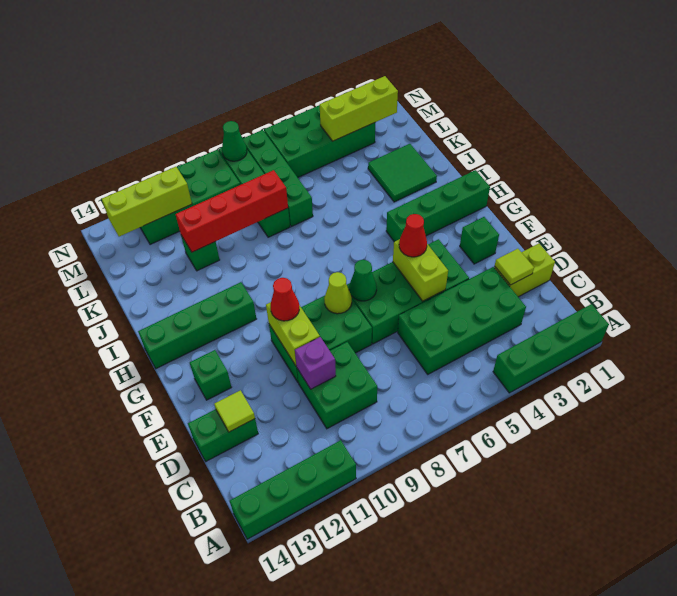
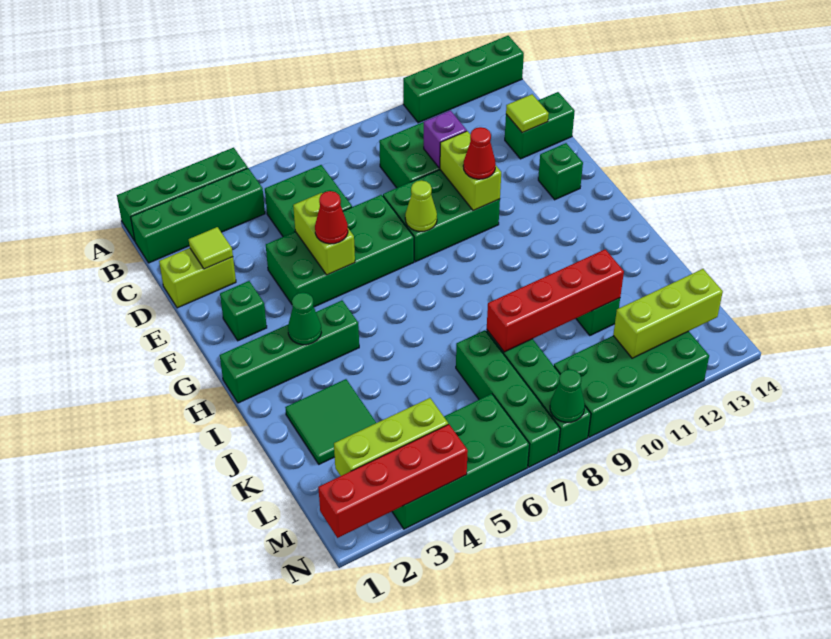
green brick C3:D6 level 1 -> green brick C5:D6 level 1
green cone F7 level 2 -> green cone H3 level 2
green brick H11:H14 level 1 -> green brick B1:B4 level 1
none -> red brick N1:N4 level 2

